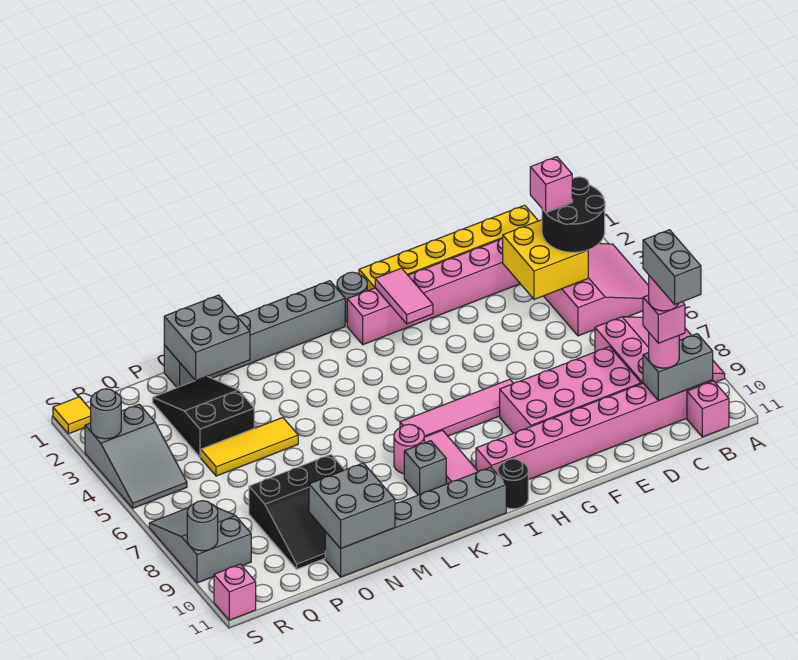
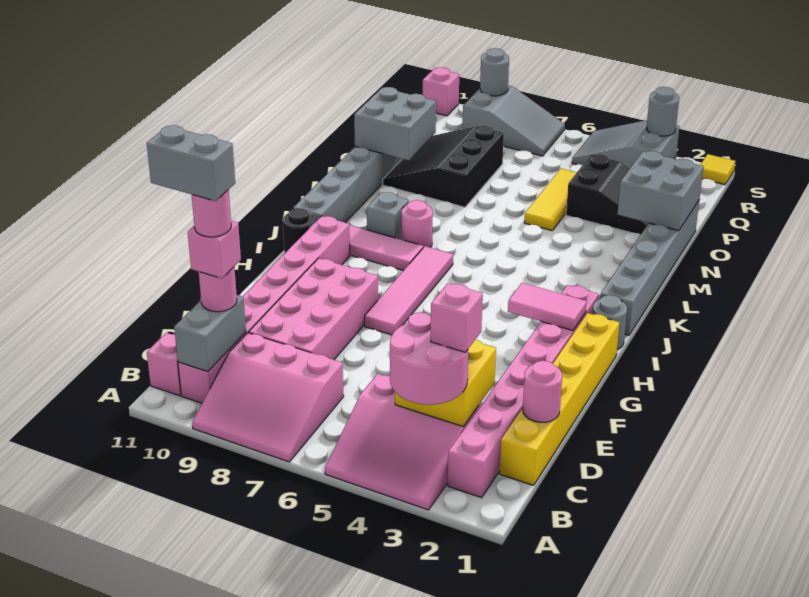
black round brick B3:C4 level 3 -> pink round brick B3:C4 level 3
none -> pink round brick D1 level 2

